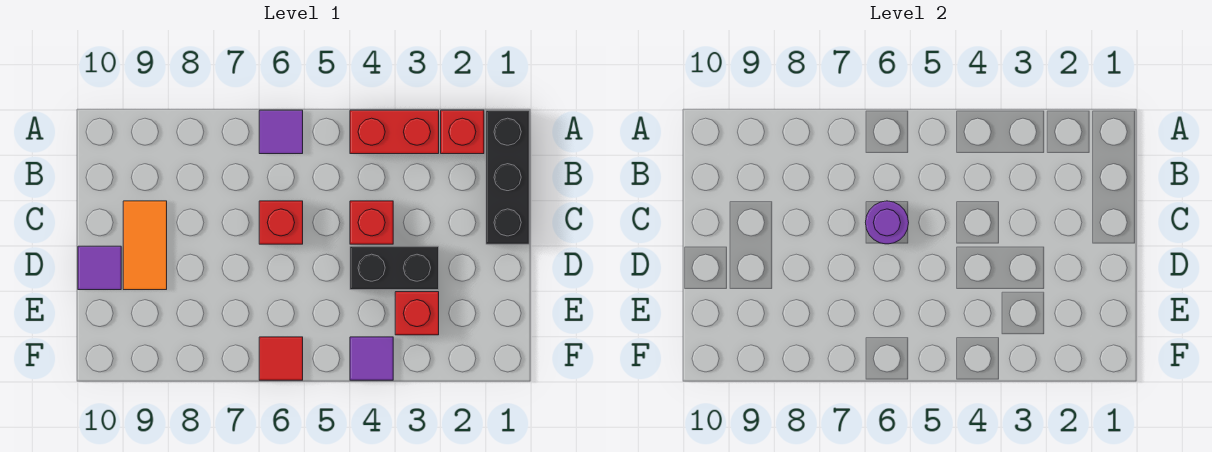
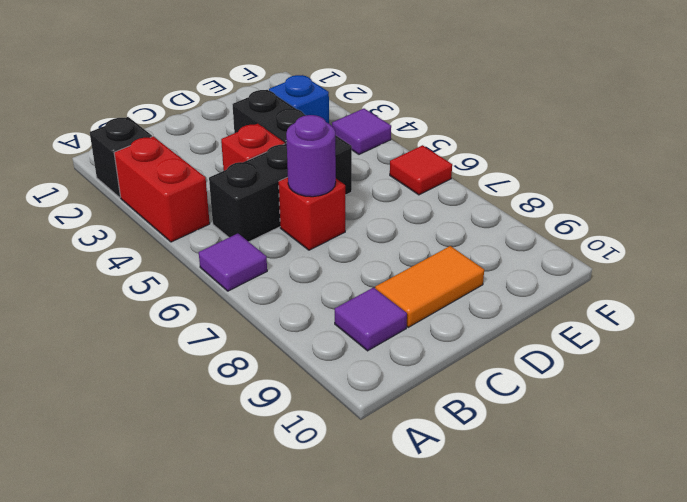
black brick A1:C1 level 1 -> black brick B5:D5 level 1
red brick A2 level 1 -> black brick A2 level 1
purple tile D10 level 1 -> purple tile B9 level 1
red brick E3 level 1 -> blue brick E3 level 1

